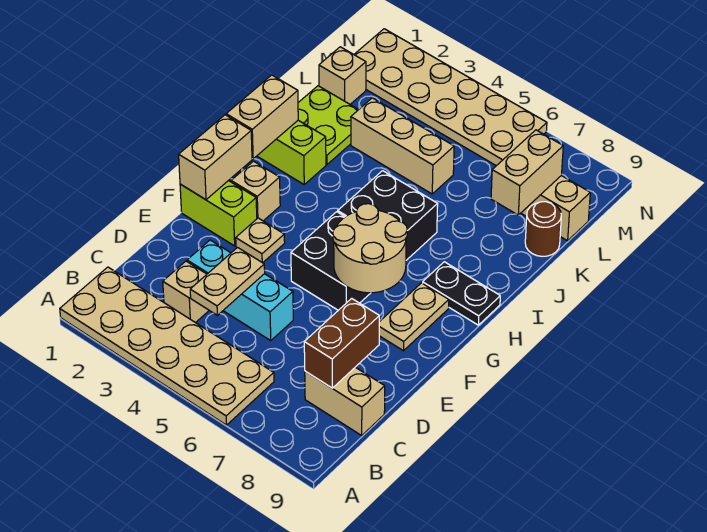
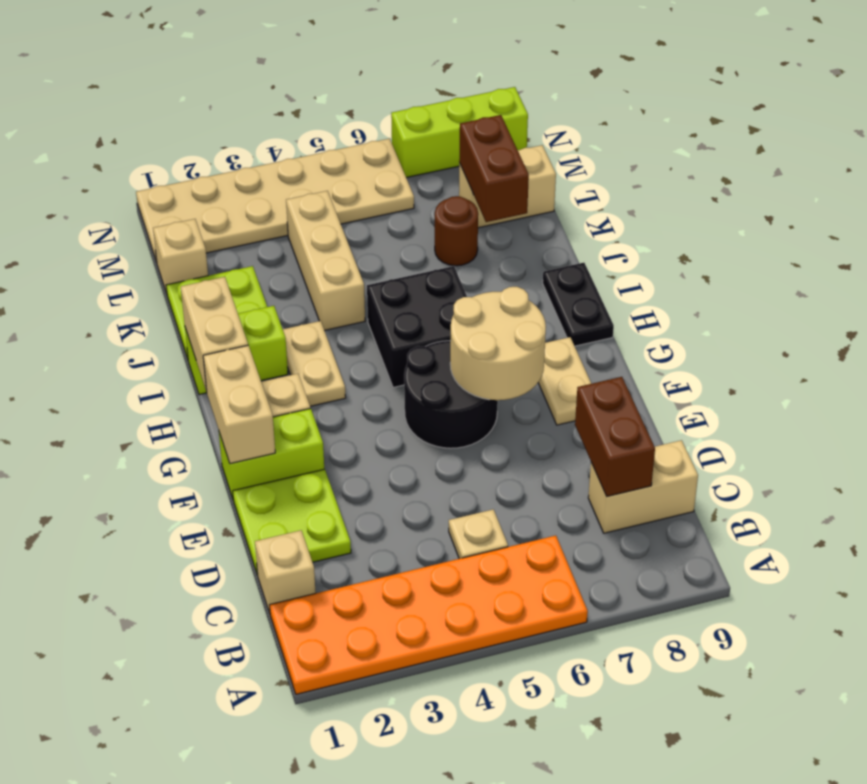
tan plate A1:B6 level 1 -> orange plate A1:B6 level 1
tan brick C3 level 1 -> tan brick C1 level 1
tan plate C4:D4 level 2 -> tan plate H3:I3 level 1
none -> lime plate D1:E2 level 1
cyan brick D3:D5 level 1 -> none
tan plate F3 level 1 -> tan plate C5 level 1
black brick F5:G6 level 1 -> black round brick F5:G6 level 1
black plate H8:H9 level 1 -> black plate H9:I9 level 1
tan brick K3:K5 level 1 -> tan brick J4:L4 level 1
tan brick K8:L8 level 2 -> brown brick K8:L8 level 2
brown round brick K9 level 1 -> brown round brick K7 level 1
none -> lime brick N7:N9 level 1

